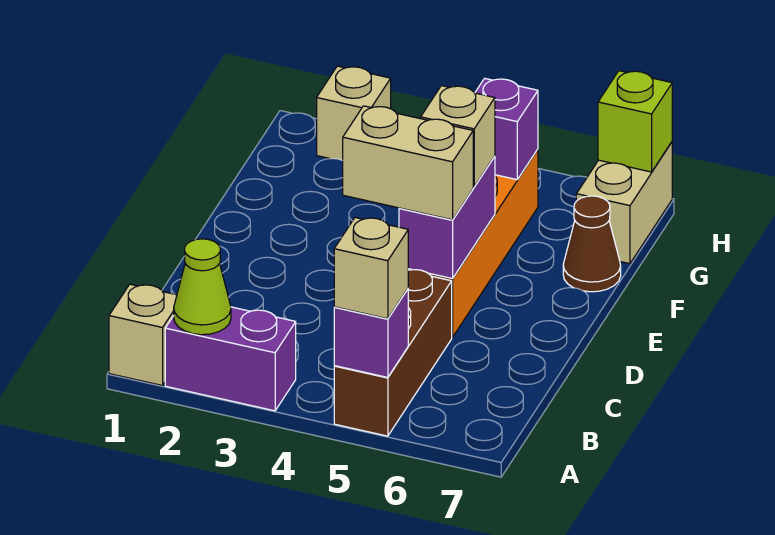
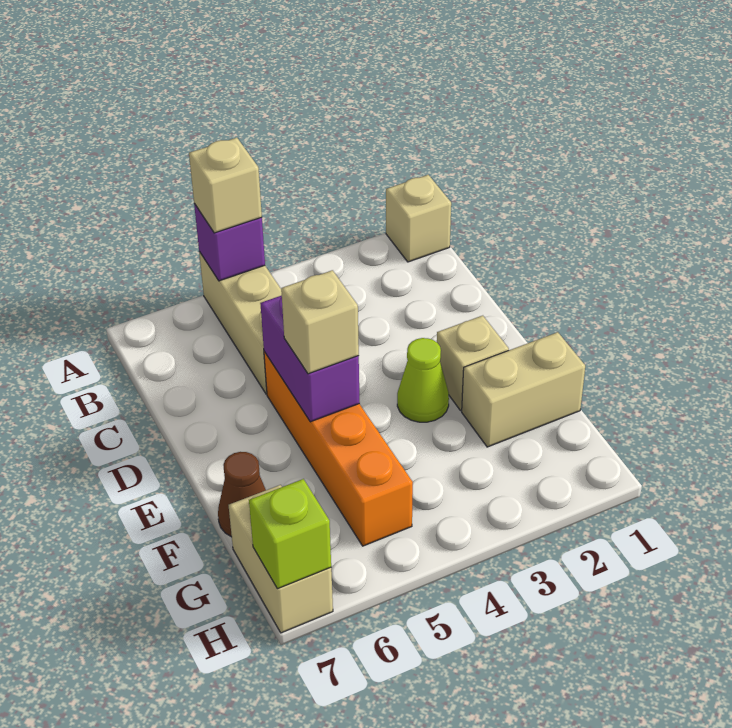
purple brick A2:A3 level 1 -> none
lime cone A2 level 2 -> lime cone E3 level 1
brown brick A5:C5 level 1 -> tan brick A5:C5 level 1
tan brick D4:D5 level 3 -> tan brick F1:F2 level 1
purple brick G5 level 2 -> none
tan brick H2 level 1 -> tan brick E2 level 1

